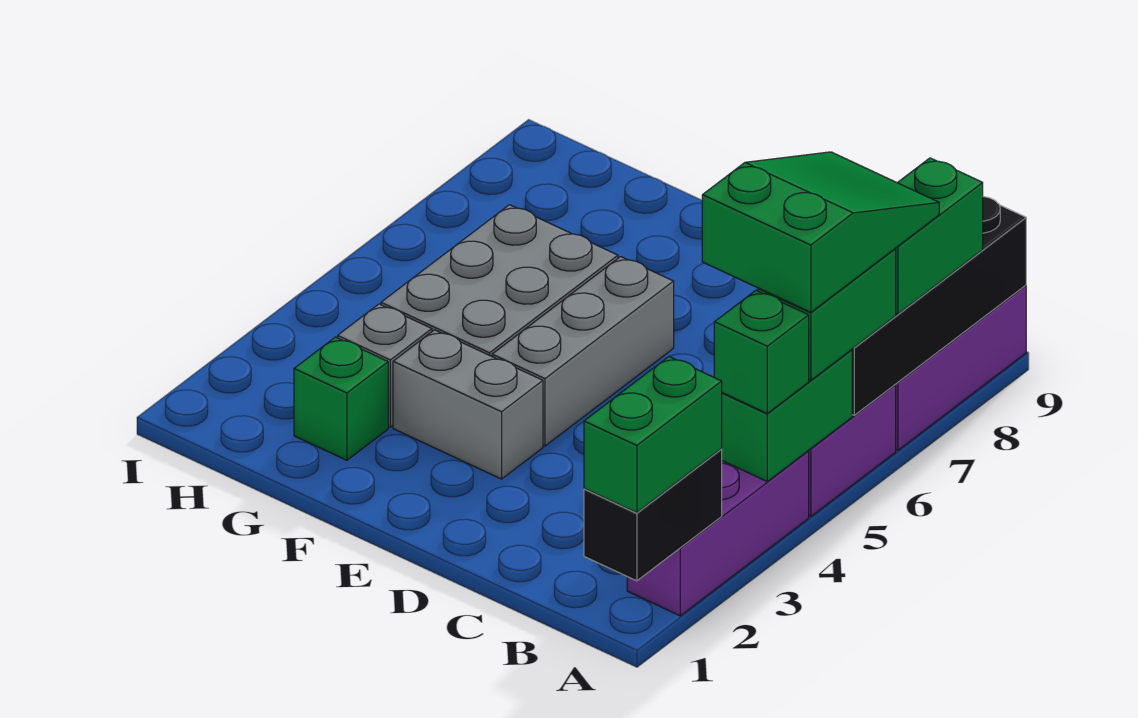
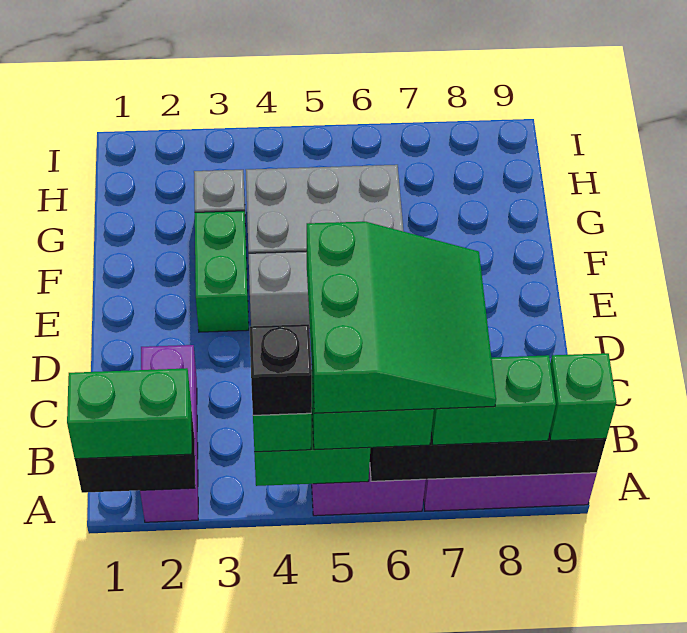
purple brick A2:A4 level 1 -> purple brick A2:C2 level 1
none -> black brick A4 level 4
green slope A5:B7 level 4 top 5 -> green slope A5:C7 level 4 top 5
grey brick E3:F3 level 1 -> green brick E3:F3 level 1
green brick G2 level 1 -> green brick A9 level 3

